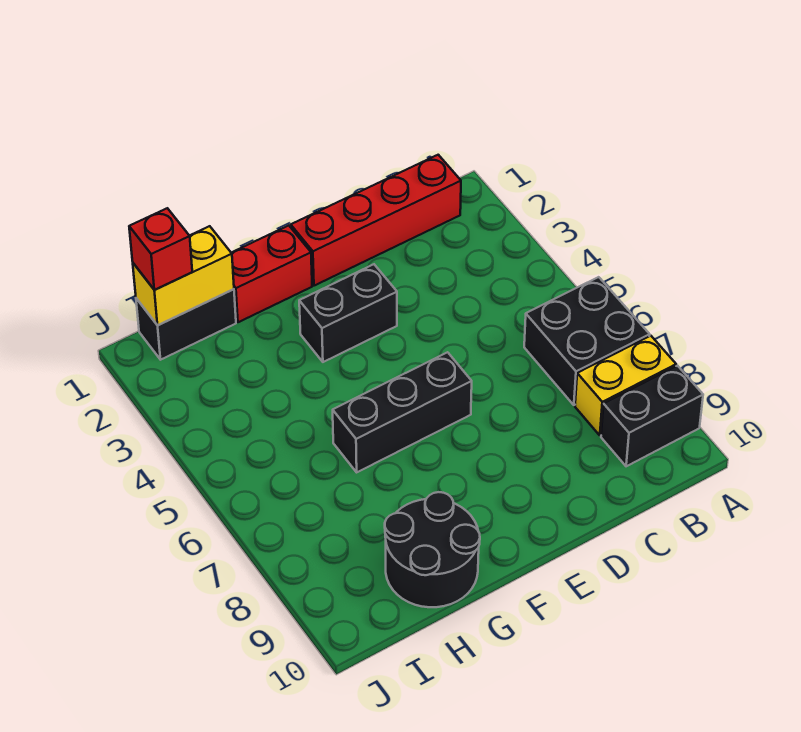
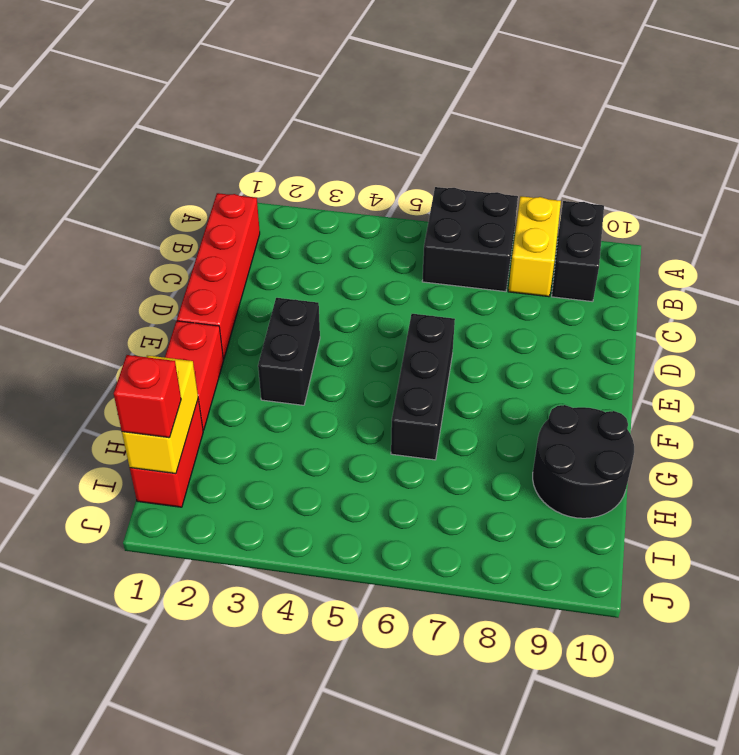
black brick H1:I1 level 1 -> red brick H1:I1 level 1

